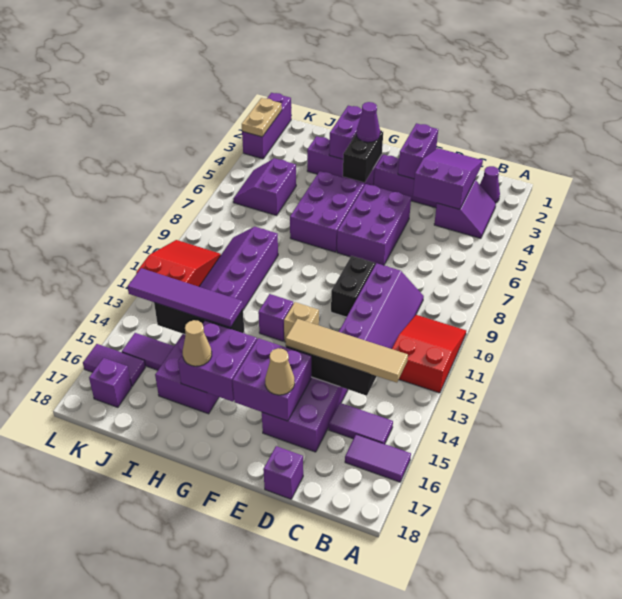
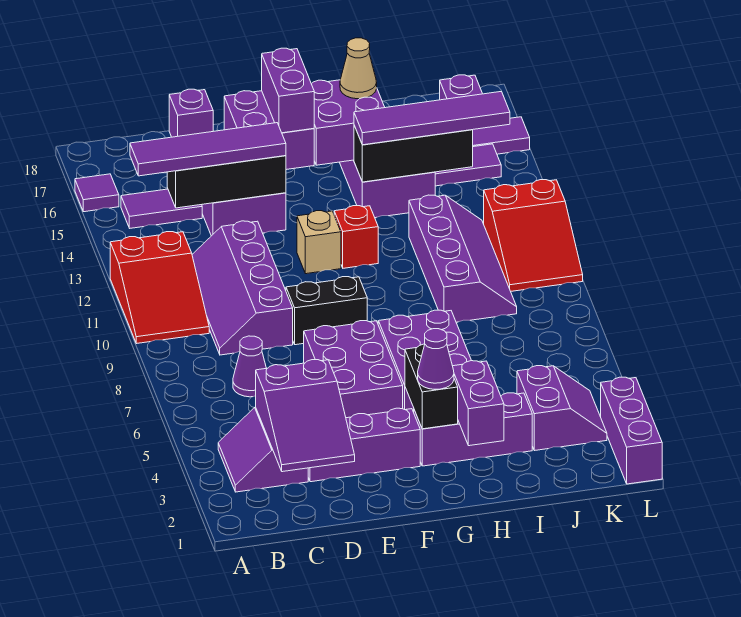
purple tile A16:B16 level 1 -> purple tile A16 level 1
purple cone B2 level 1 -> purple cone C7 level 1
tan tile B14:E14 level 3 -> purple tile B14:E14 level 3
purple brick E2:E3 level 2 -> purple brick F15:F16 level 3
black brick E9:E10 level 1 -> black brick E9:F9 level 1
tan cone E16 level 3 -> none
purple brick G12 level 1 -> red brick G12 level 1
purple slope J5:K6 level 1 top J -> purple slope J3:K4 level 1 top J
tan plate L2:L3 level 2 -> none

